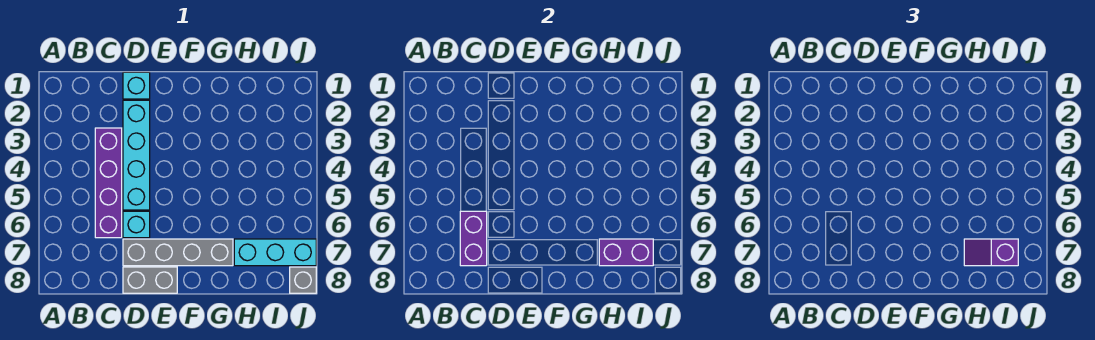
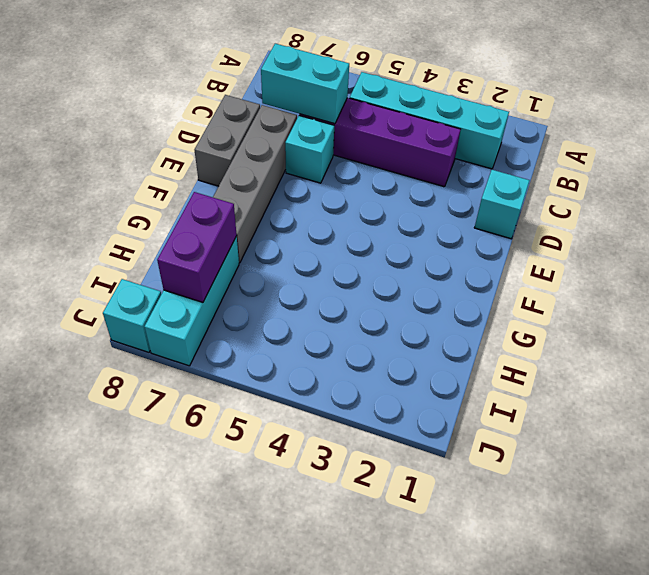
purple brick C6:C7 level 2 -> cyan brick C6:C7 level 2
cyan brick D2:D5 level 1 -> cyan brick B2:B5 level 1
purple slope H7:I7 level 3 top I -> none
grey brick J8 level 1 -> cyan brick J8 level 1

